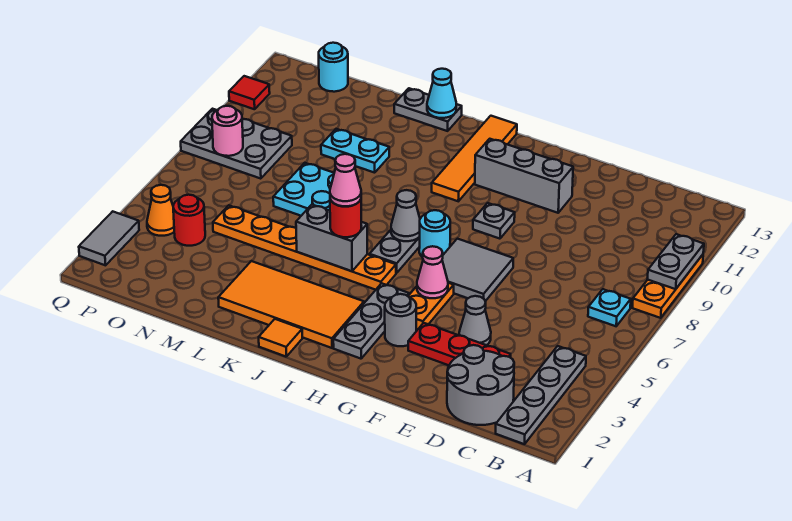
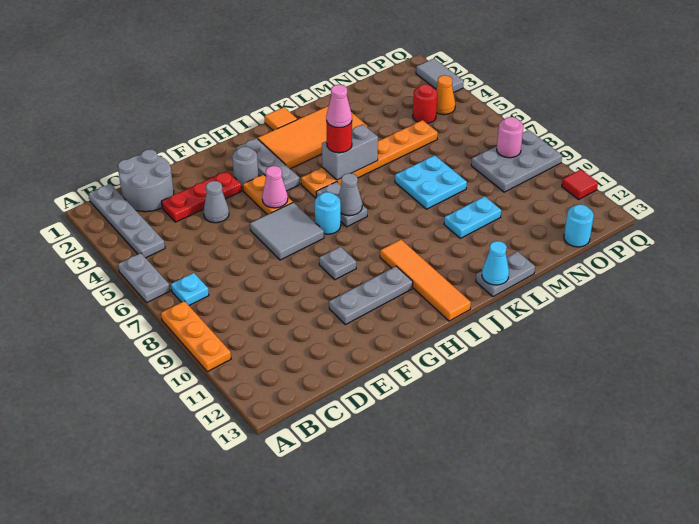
grey plate A9:A10 level 2 -> grey plate A5:A6 level 1
grey brick F11:H11 level 1 -> grey plate F11:H11 level 1

